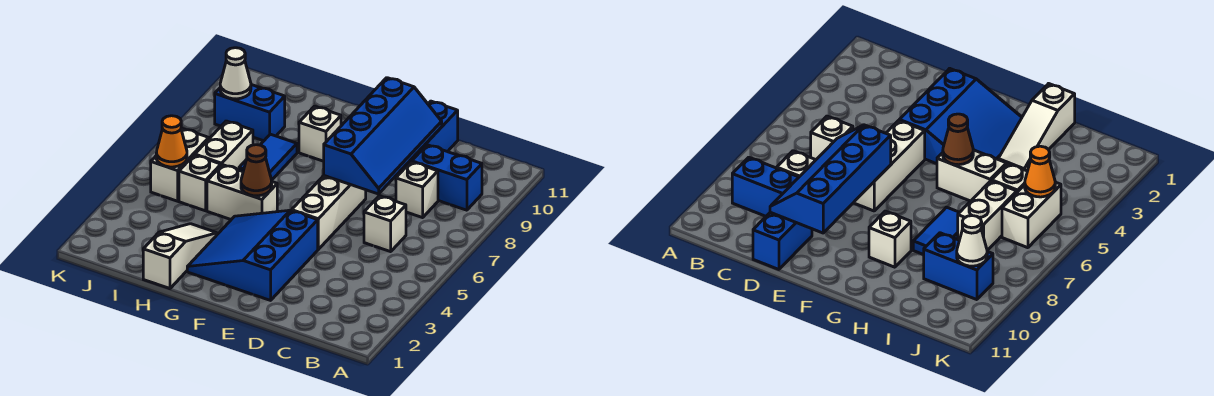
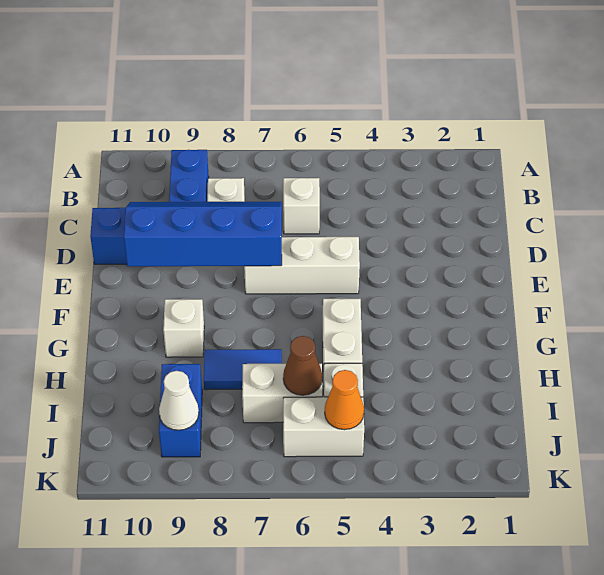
blue slope E2:G4 level 1 top E -> none
brown cone G5 level 2 -> brown cone I6 level 2
white slope H1:H3 level 1 top 1 -> none

